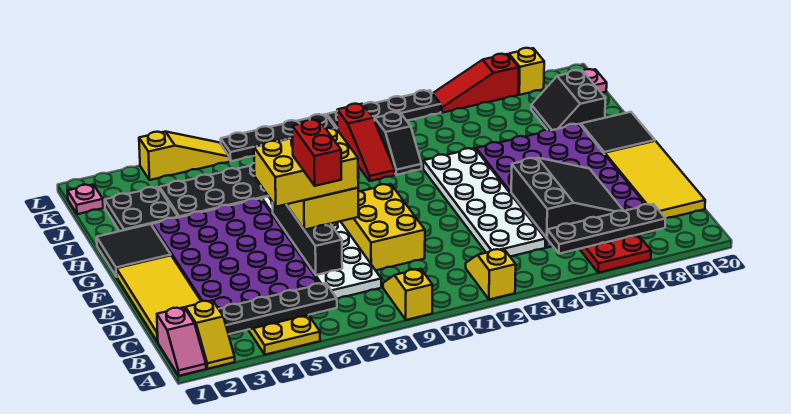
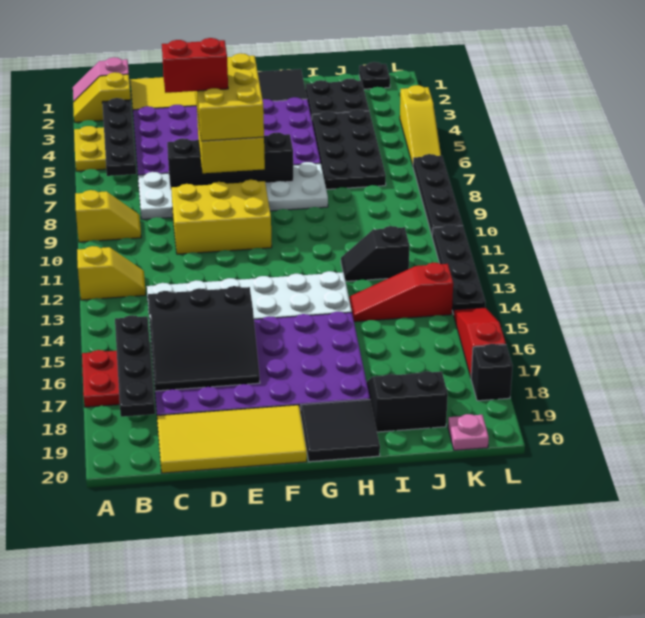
red slope I11:K11 level 1 top K -> red slope I14:K14 level 1 top K
pink plate K1 level 1 -> black plate K1 level 1
yellow brick L18 level 1 -> black brick L18 level 1

